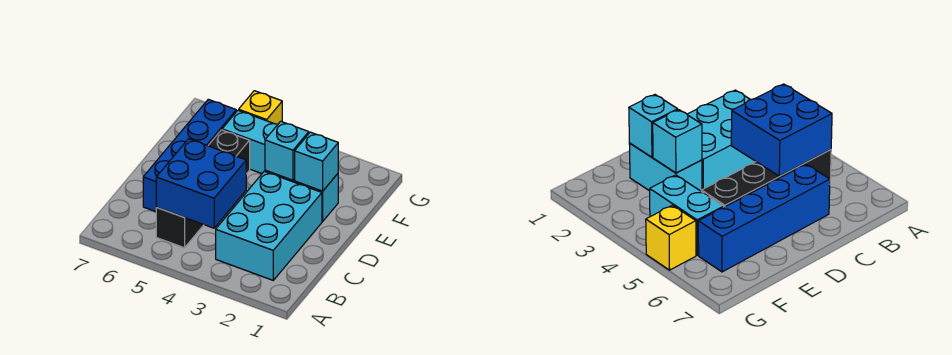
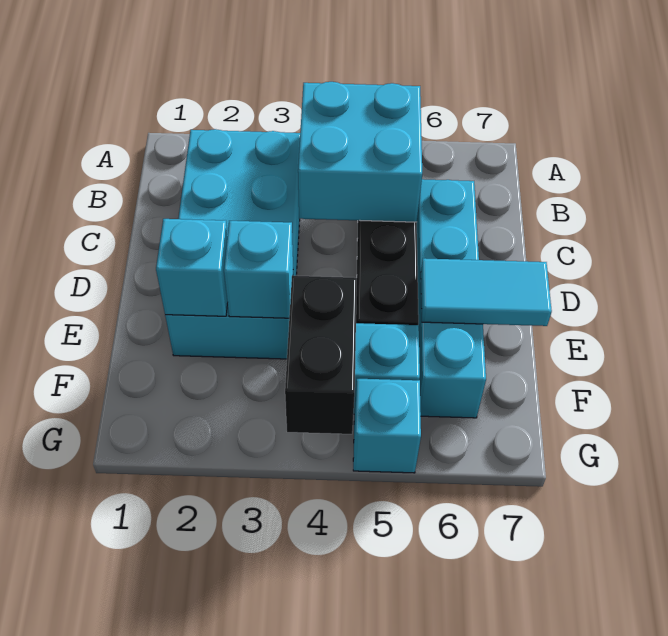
blue brick B4:C5 level 2 -> cyan brick B4:C5 level 2
blue brick C6:F6 level 1 -> cyan brick C6:F6 level 1
none -> cyan tile E6:E7 level 2
none -> black brick F4:G4 level 2
yellow brick G5 level 1 -> cyan brick G5 level 1

